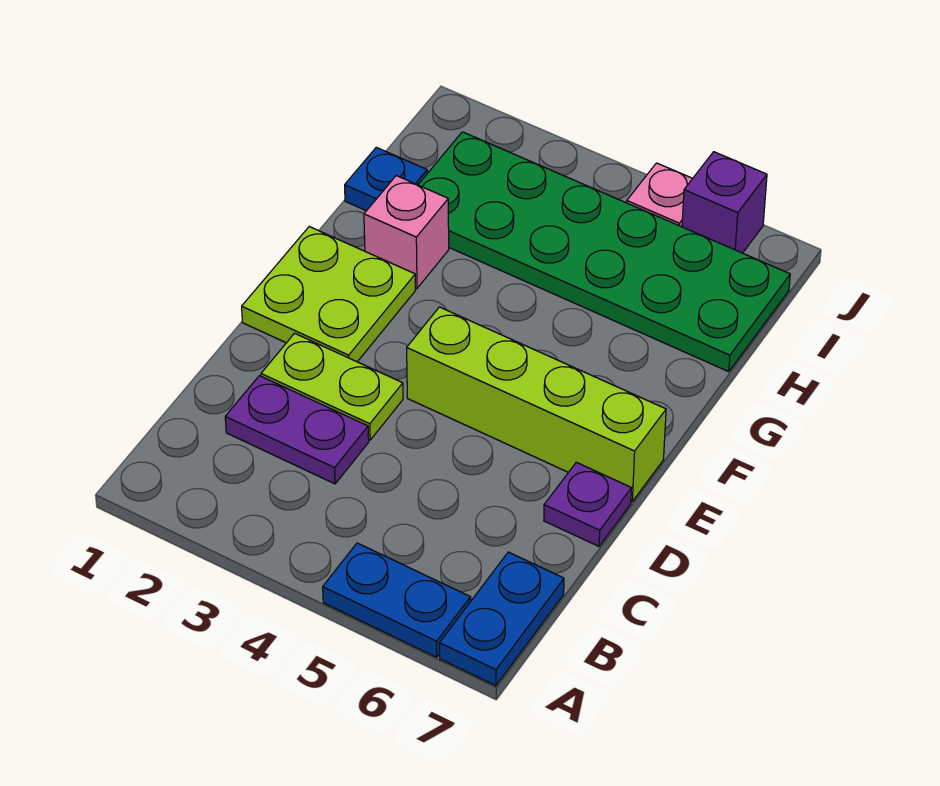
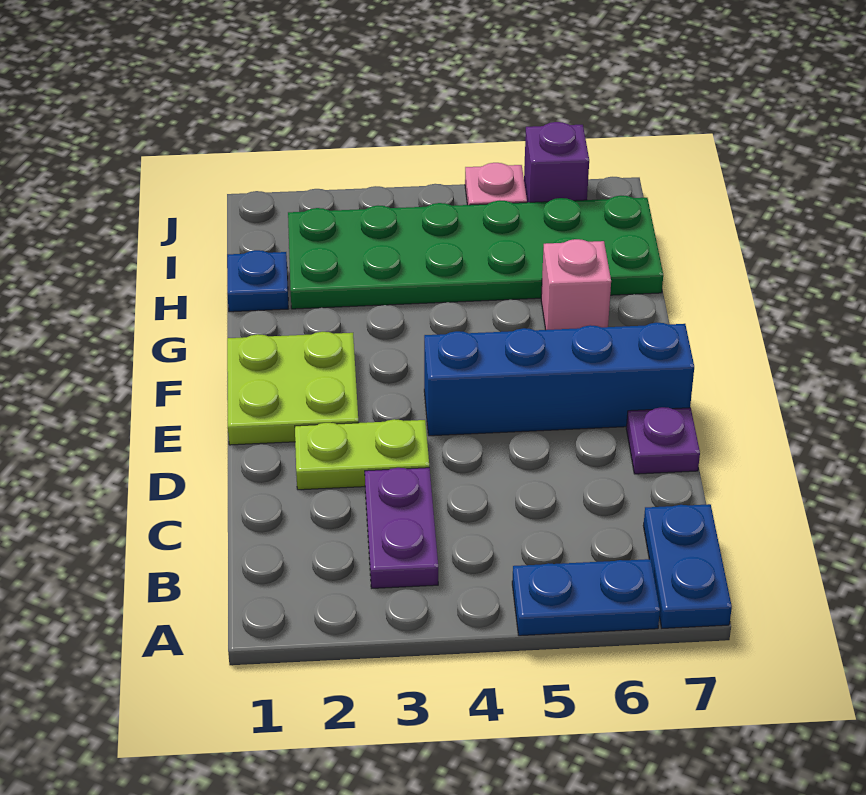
purple plate C2:C3 level 1 -> purple plate B3:C3 level 1
lime brick E4:E7 level 1 -> blue brick E4:E7 level 1
pink brick G2 level 1 -> pink brick G6 level 1

